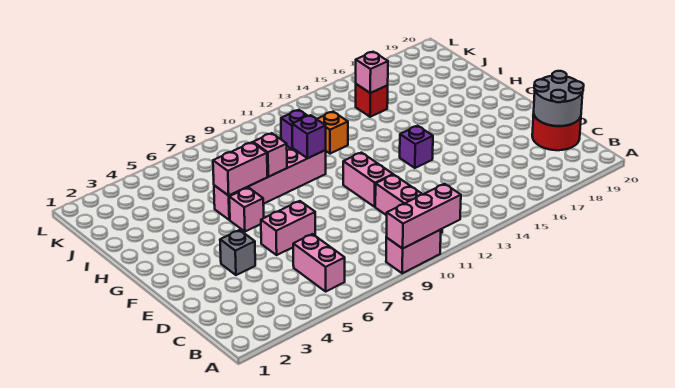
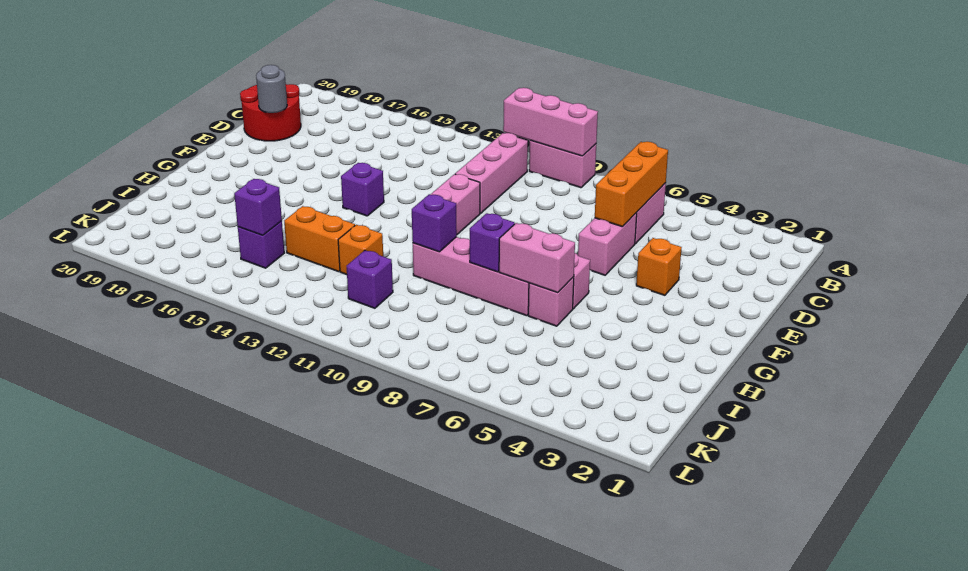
none -> orange brick B6:D6 level 2
grey round brick C19:D20 level 2 -> grey round brick D19 level 2
grey brick E4 level 1 -> orange brick E4 level 1
pink brick E6:E7 level 1 -> pink brick D6:E6 level 1
pink brick H8 level 2 -> purple brick H8 level 2
none -> orange brick I13:I14 level 1
red brick J15 level 1 -> purple brick J15 level 1
pink brick J15 level 2 -> purple brick J15 level 2

